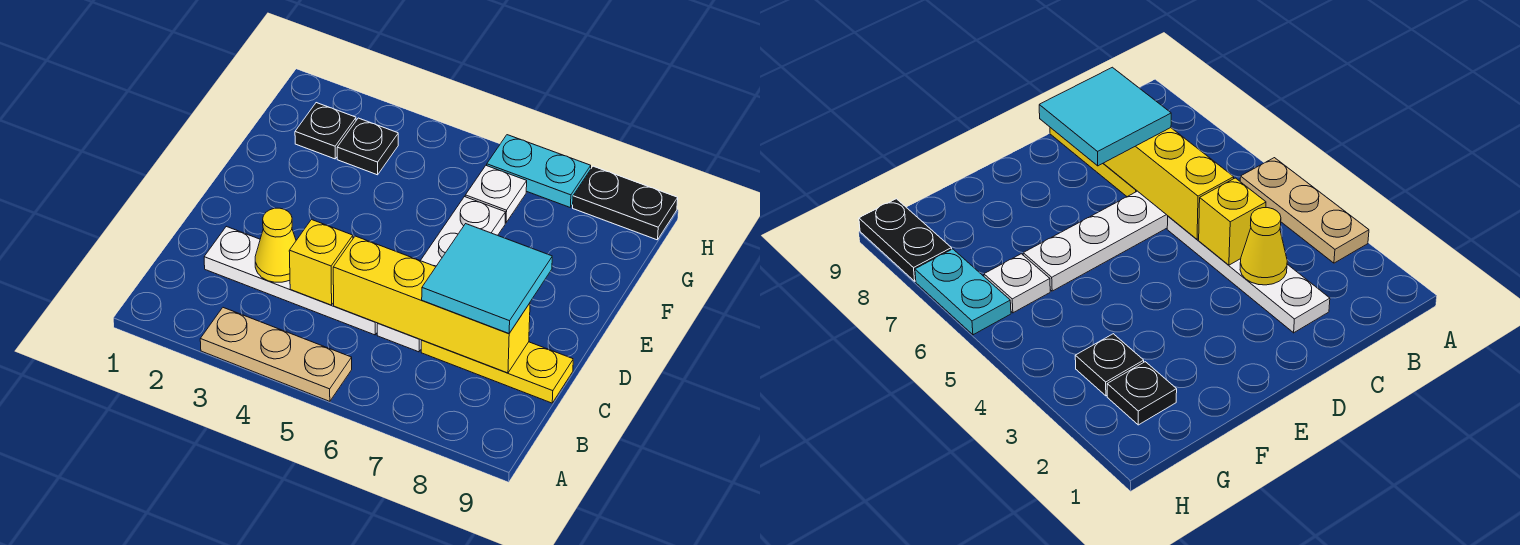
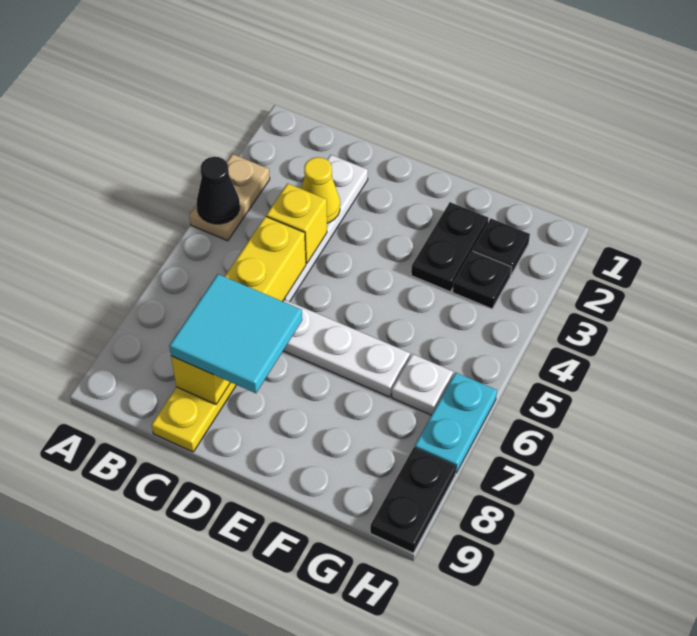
tan plate A3:A5 level 1 -> tan plate A3:A4 level 1
none -> black cone A4 level 2
none -> black plate F2:F3 level 1

